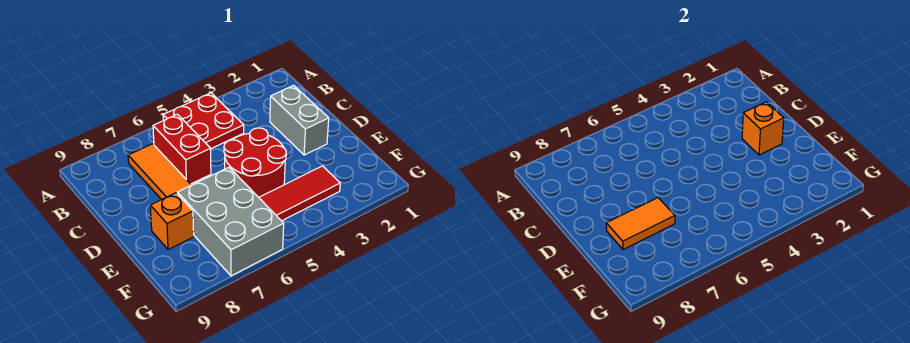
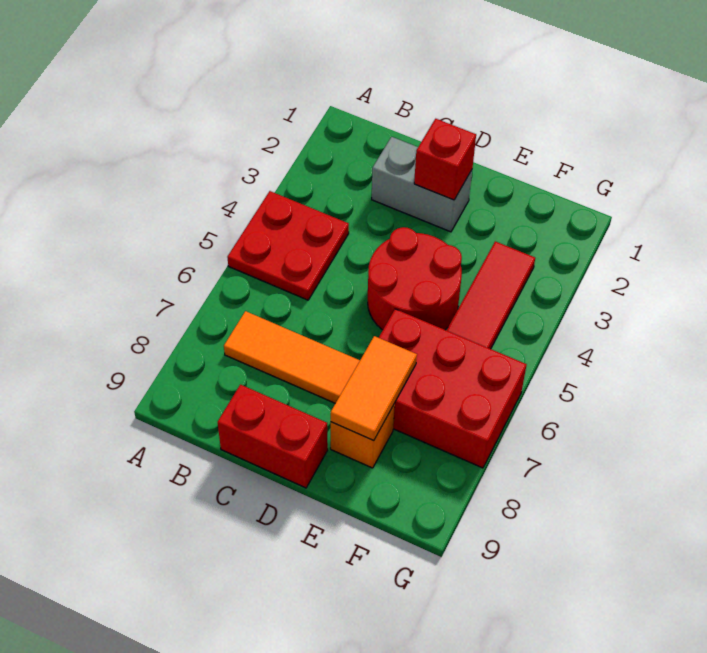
red brick B6:C6 level 1 -> red brick C9:D9 level 1
orange brick D2 level 2 -> red brick D2 level 2
grey brick E6:G7 level 1 -> red brick E6:G7 level 1

